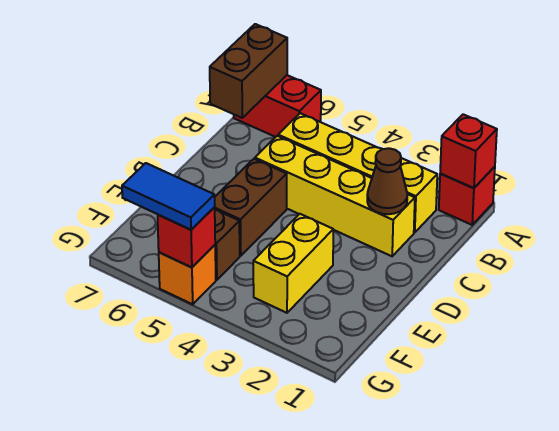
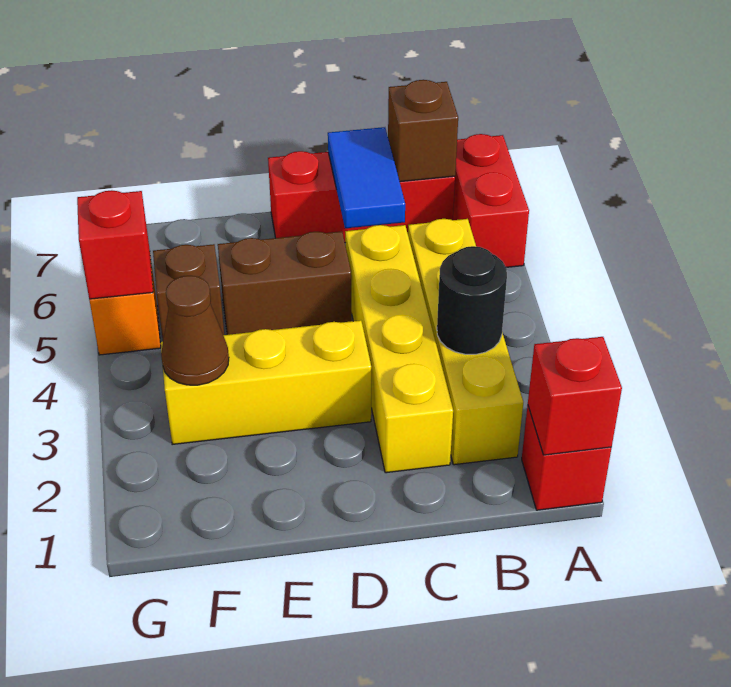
brown brick A7:B7 level 2 -> brown brick B7 level 2
none -> black round brick B3 level 2
none -> red brick B7:D7 level 1
brown cone C2 level 2 -> brown cone F3 level 2
yellow brick E3:F3 level 1 -> yellow brick D3:F3 level 1
blue tile G5:G6 level 3 -> blue tile C6:C7 level 2

